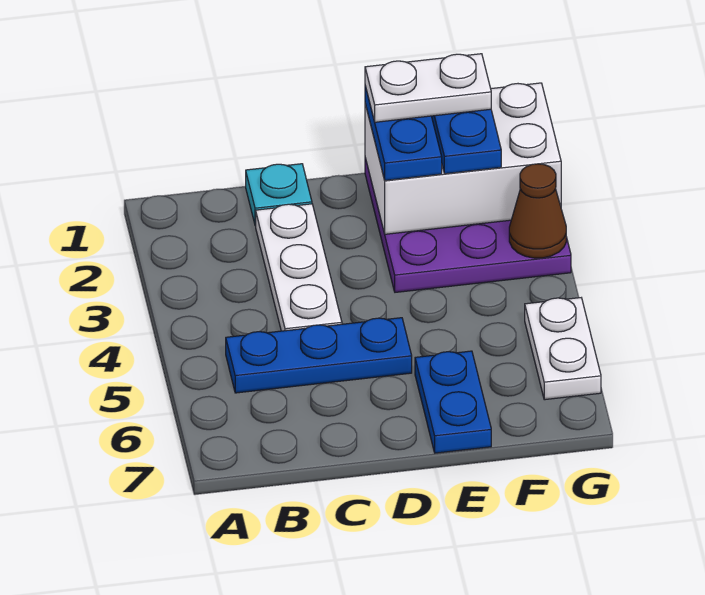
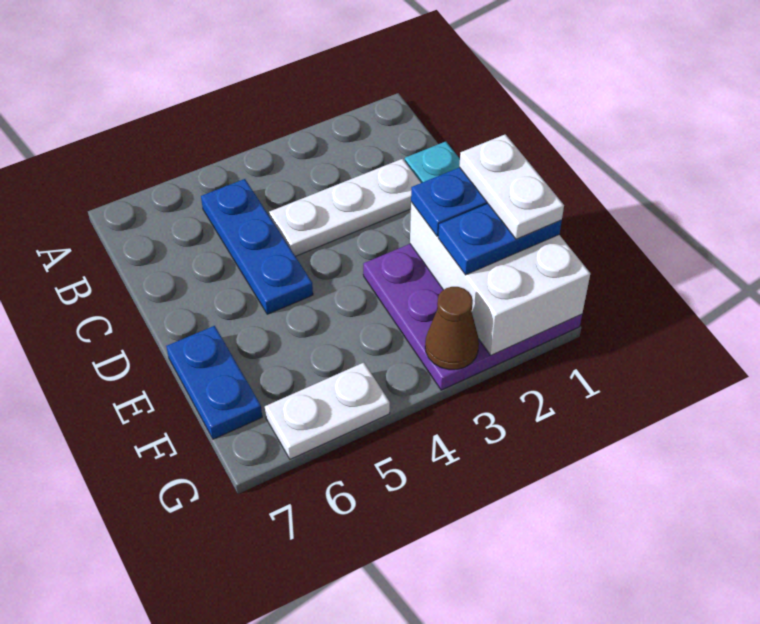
blue plate E6:E7 level 1 -> blue plate E7:F7 level 1

